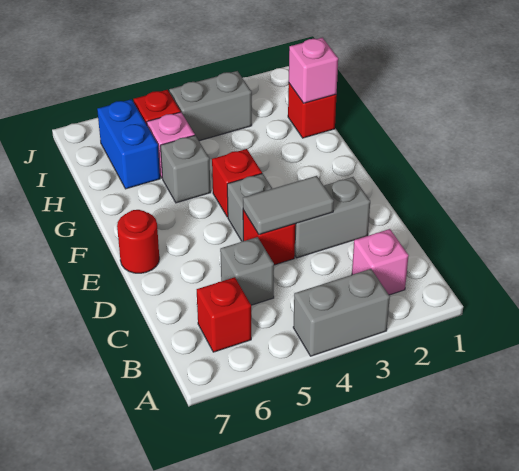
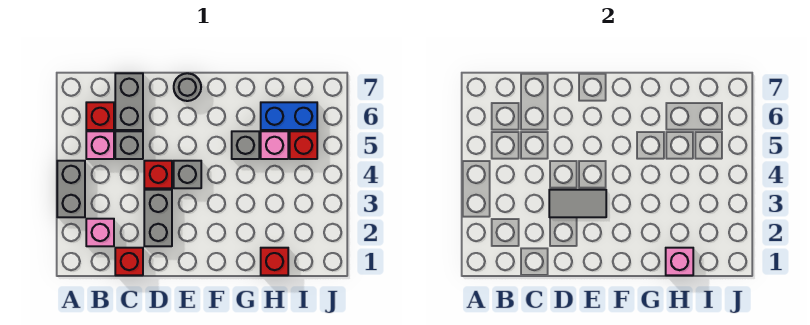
none -> pink brick B5 level 1
grey tile D3:D4 level 2 -> grey tile D3:E3 level 2
red round brick E7 level 1 -> grey round brick E7 level 1
red brick F4 level 1 -> red brick C1 level 1
grey brick I3:I4 level 1 -> grey brick C6:C7 level 1

